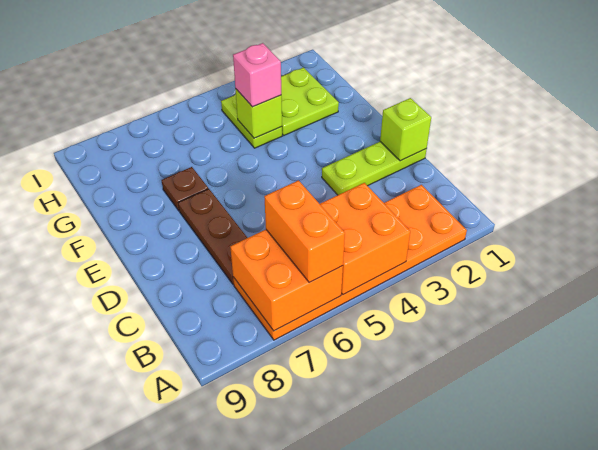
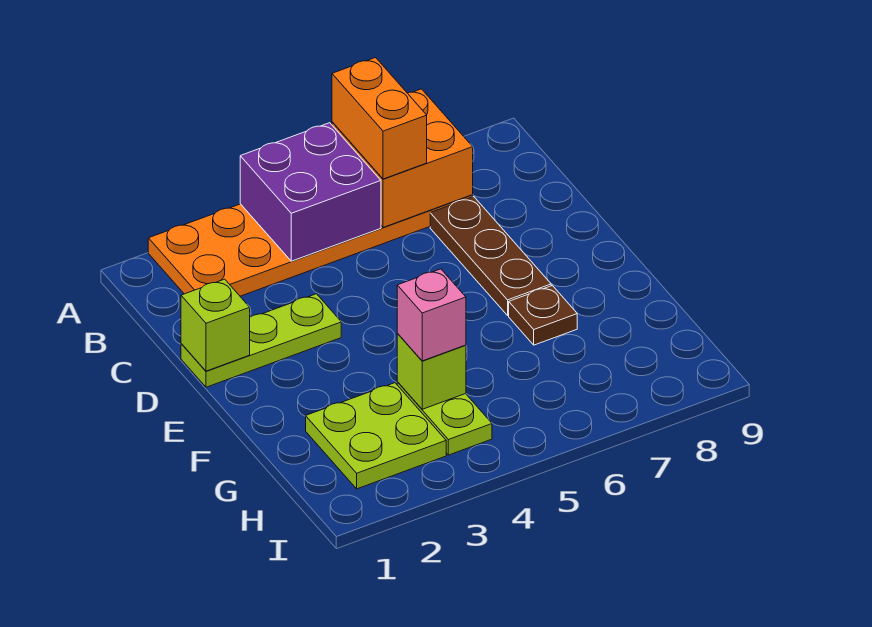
orange brick A4:B5 level 2 -> purple brick A4:B5 level 2

